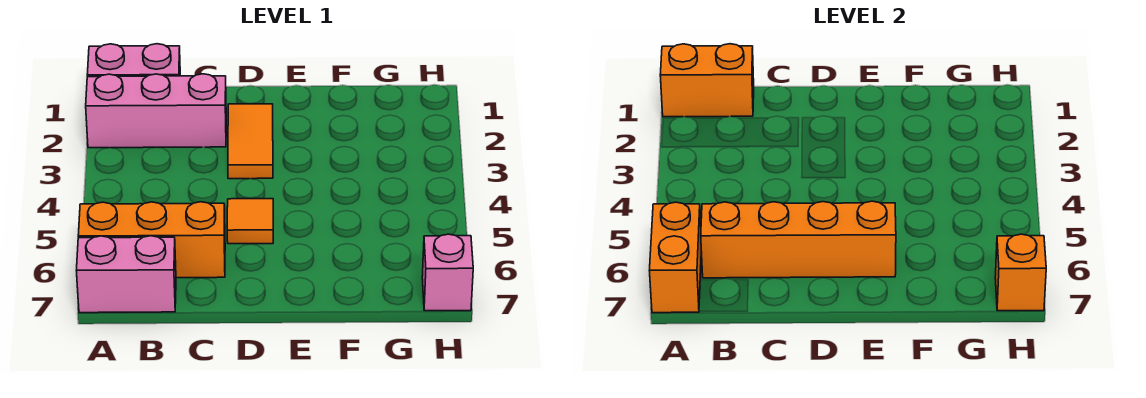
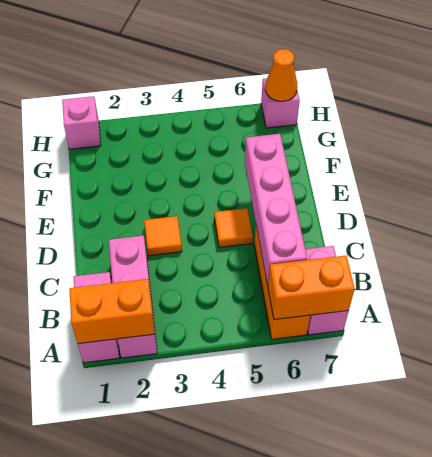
orange brick A1:B1 level 2 -> orange brick A1:A2 level 2
orange brick B6:E6 level 2 -> pink brick B6:E6 level 2
orange tile D2:D3 level 1 -> orange tile D3 level 1
none -> pink brick H1 level 1
orange brick H7 level 2 -> orange cone H7 level 2

